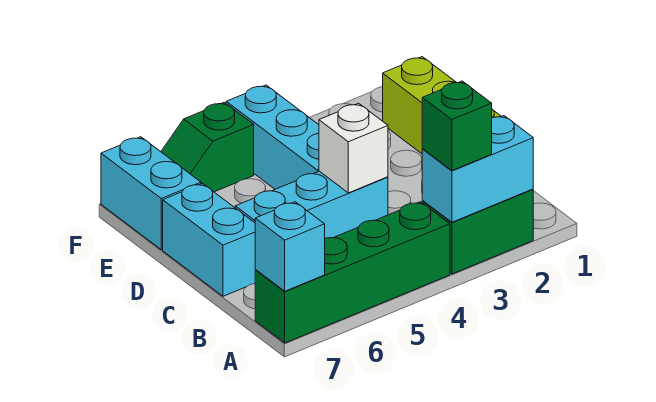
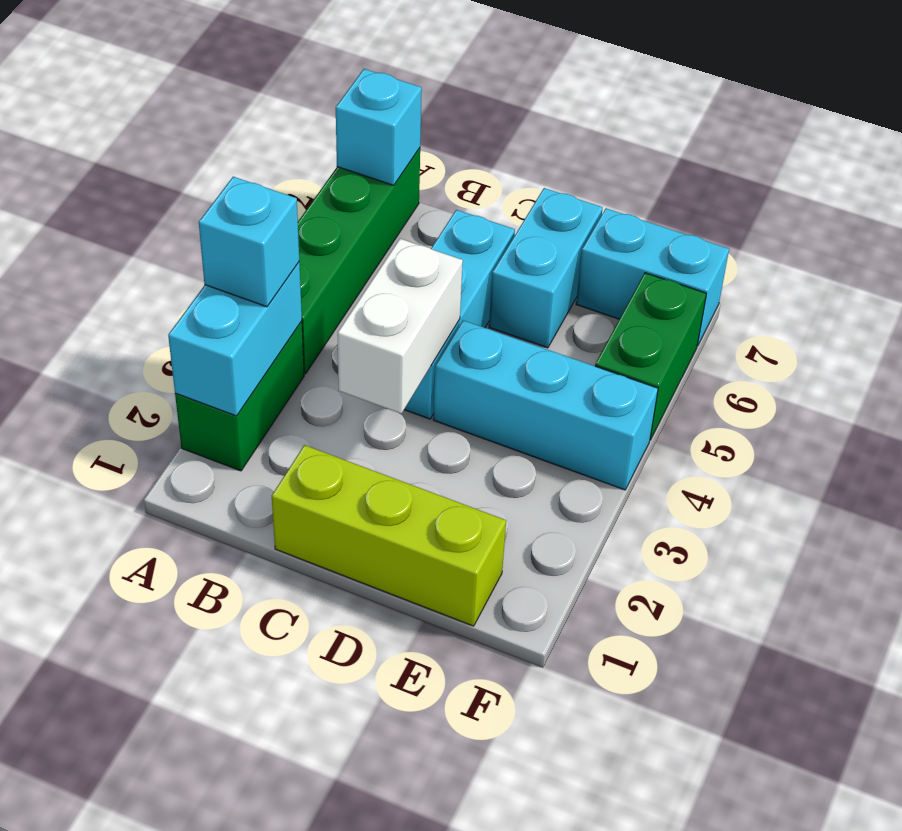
green brick A3 level 3 -> cyan brick A3 level 3
white brick C4 level 2 -> white brick C3:C4 level 2
cyan brick C7:D7 level 1 -> cyan brick D6:D7 level 1
green slope F5:F6 level 1 top 5 -> green brick F5:F6 level 1

